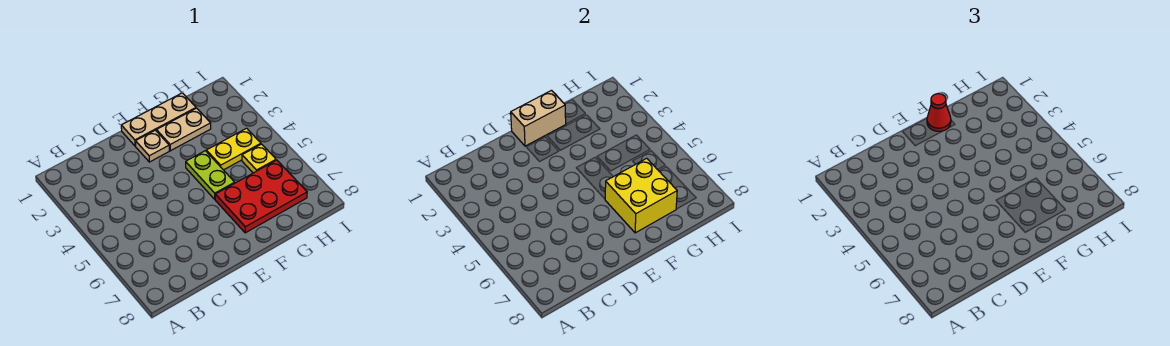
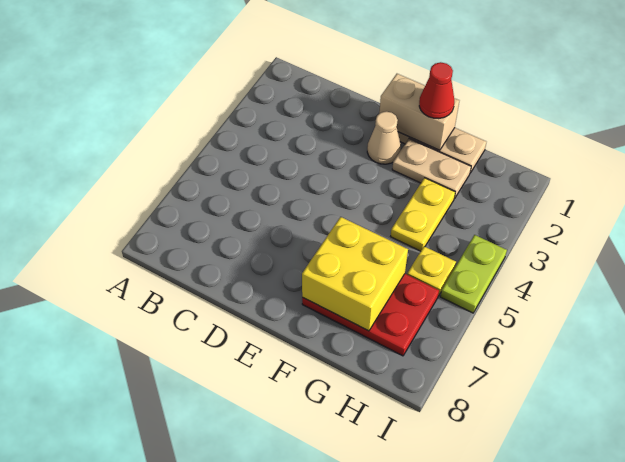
tan plate E2 level 1 -> tan cone E2 level 1
lime plate F4:F5 level 1 -> lime plate I4:I5 level 1
yellow plate G4:H4 level 1 -> yellow plate G3:G4 level 1

